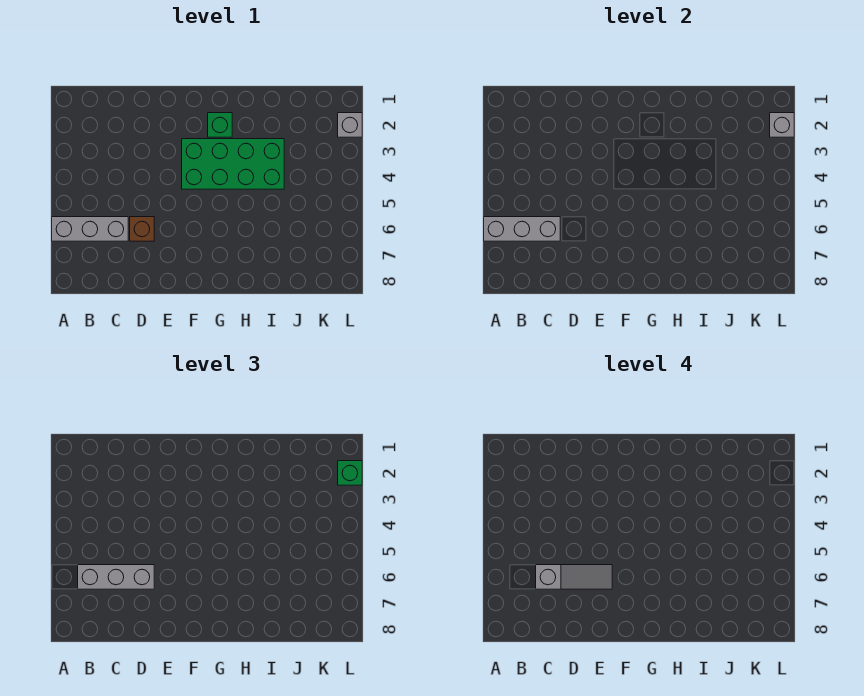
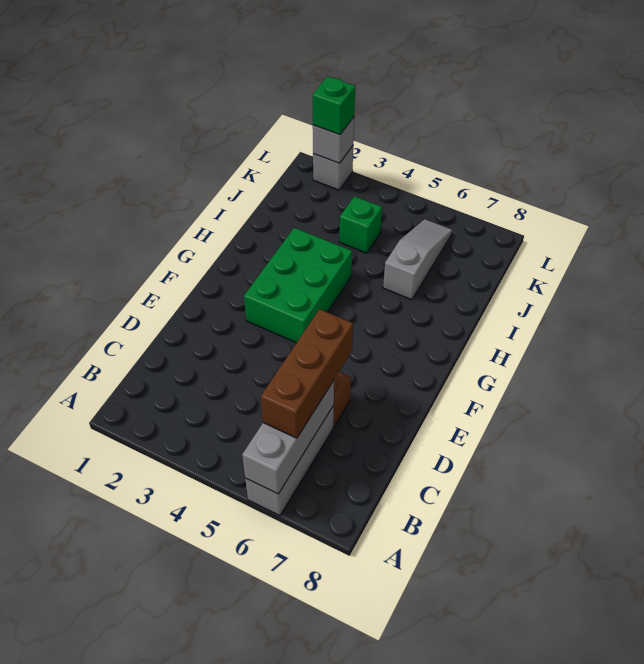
grey brick B6:D6 level 3 -> brown brick B6:D6 level 3
grey slope C6:E6 level 4 top C -> grey slope I6:K6 level 1 top I
green brick F3:I4 level 1 -> green brick F3:H4 level 1
green brick G2 level 1 -> green brick J4 level 1

